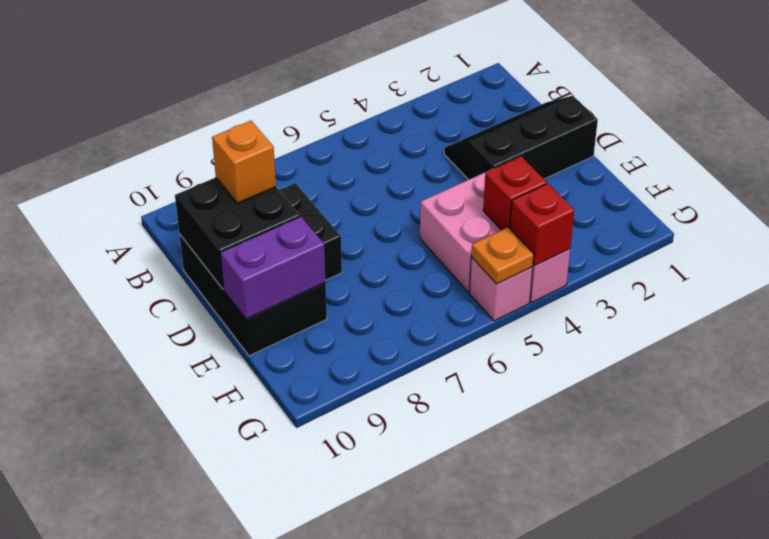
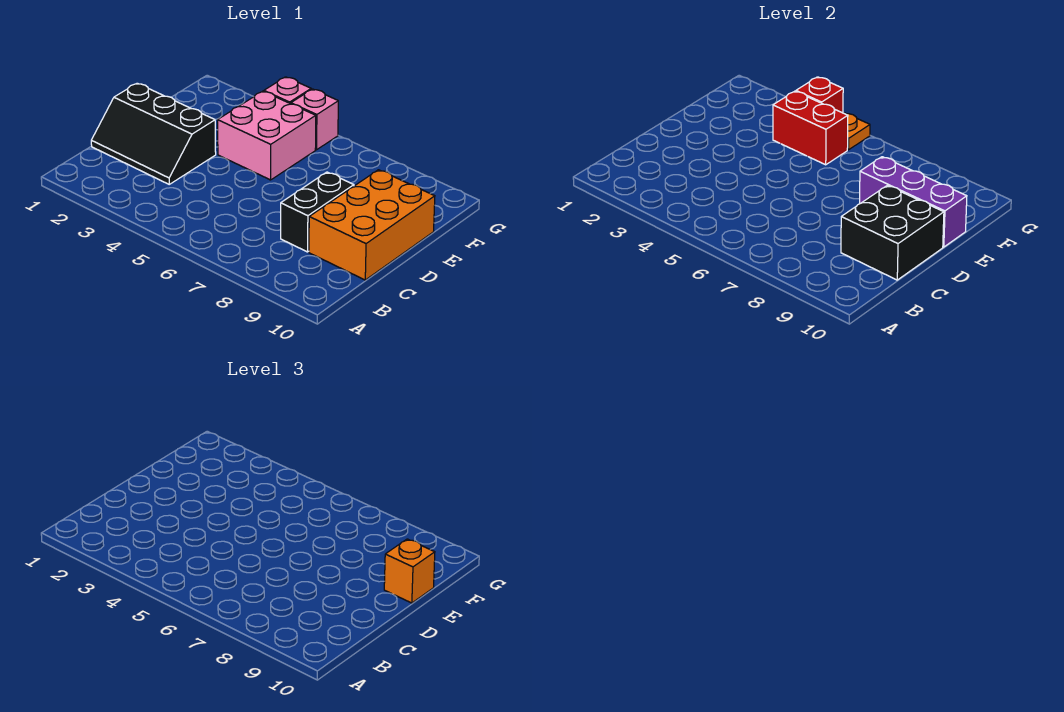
black brick C9:E10 level 1 -> orange brick C9:E10 level 1
orange brick C9 level 3 -> orange brick E10 level 3
purple brick E9:E10 level 2 -> purple brick E8:E10 level 2
red brick F4 level 2 -> red brick F4:F5 level 2

